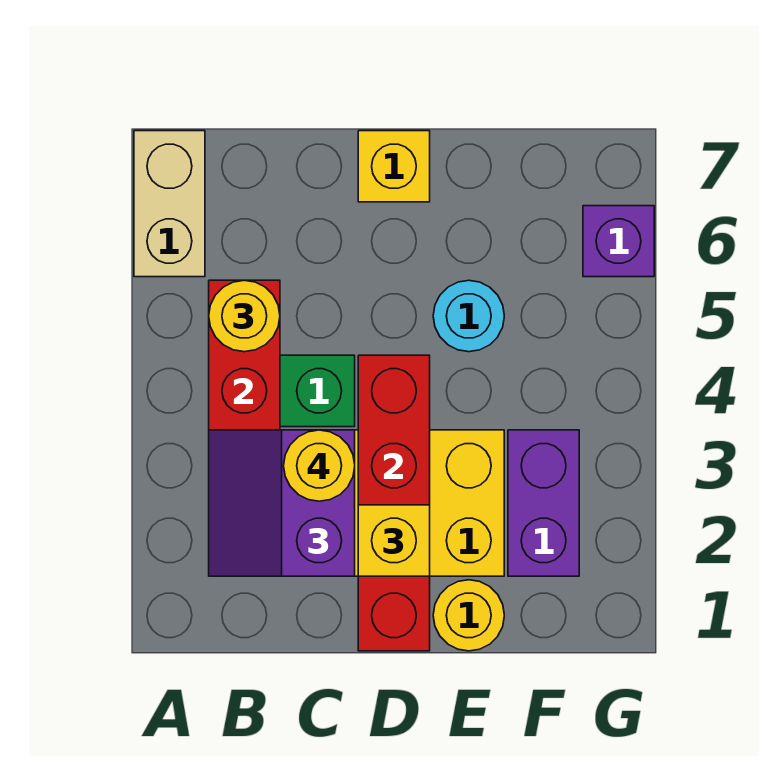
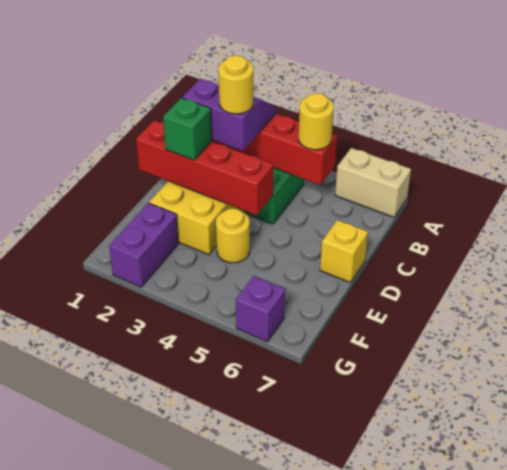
yellow brick D2 level 3 -> green brick D2 level 3
yellow round brick E1 level 1 -> yellow round brick E4 level 1
cyan round brick E5 level 1 -> none
purple brick F2:F3 level 1 -> purple brick F2:G2 level 1

